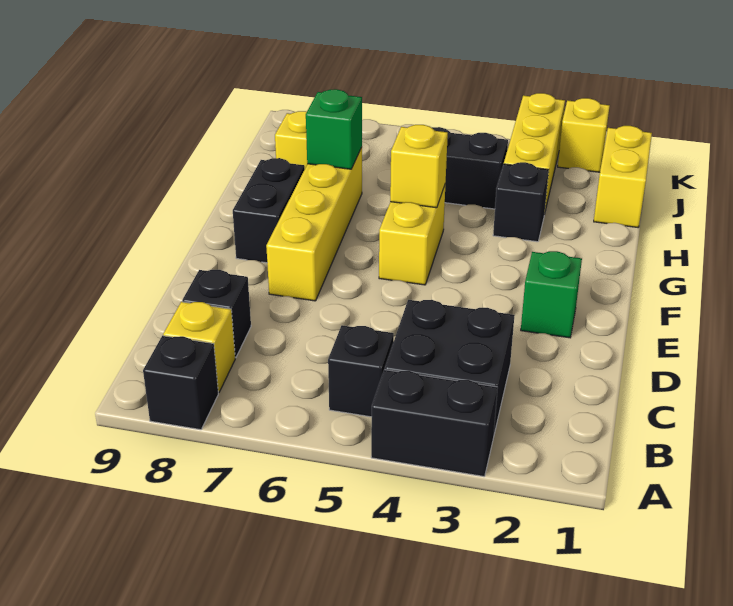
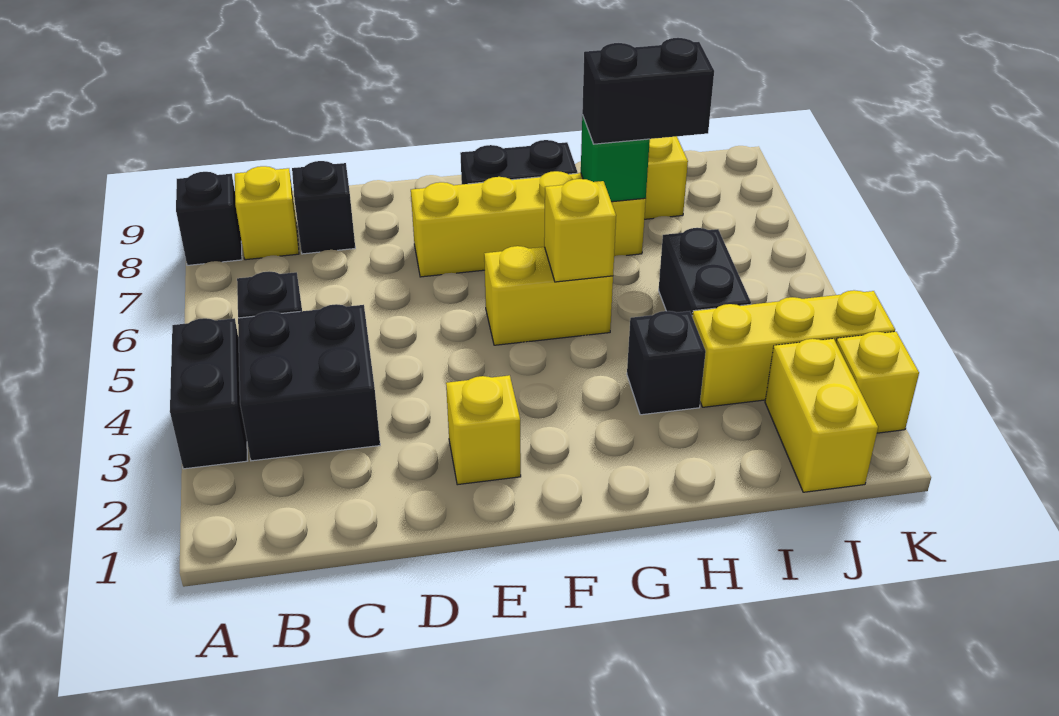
green brick E2 level 1 -> yellow brick E2 level 1
none -> black brick H7:I7 level 3
yellow brick I1:J1 level 1 -> yellow brick J1:J2 level 1

